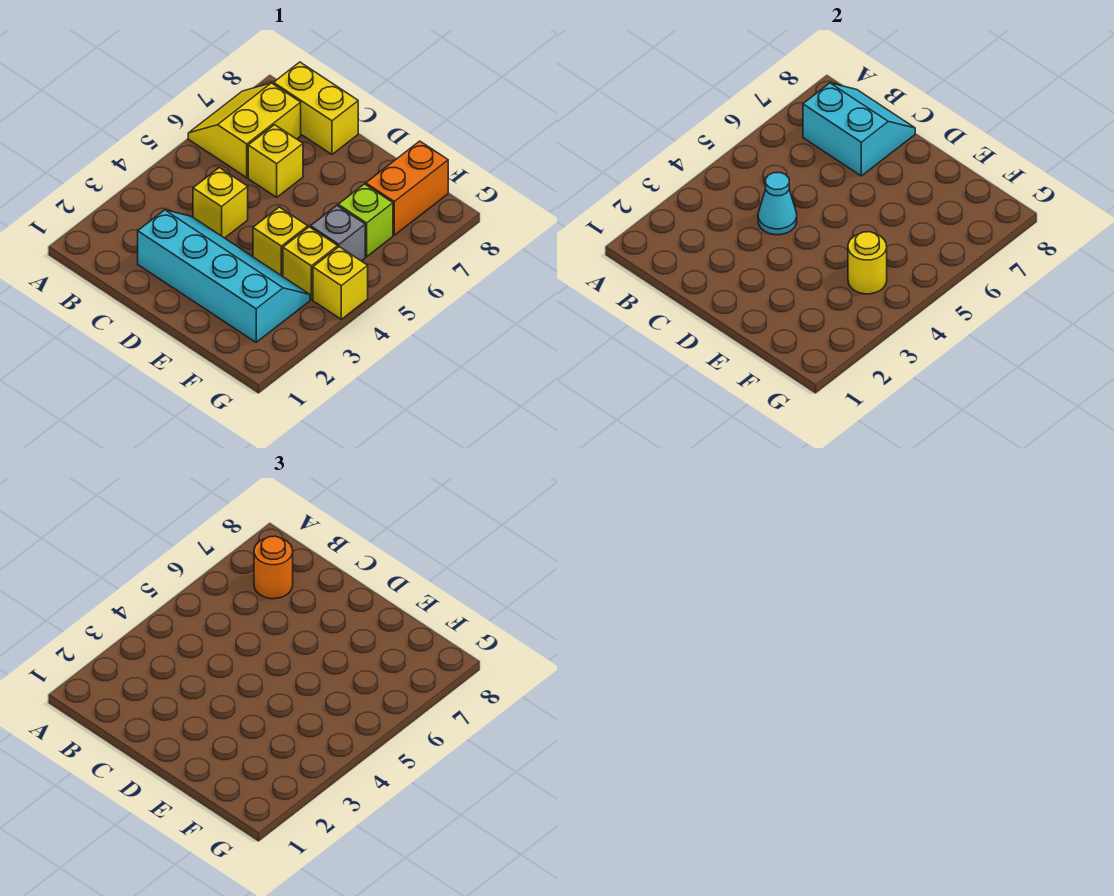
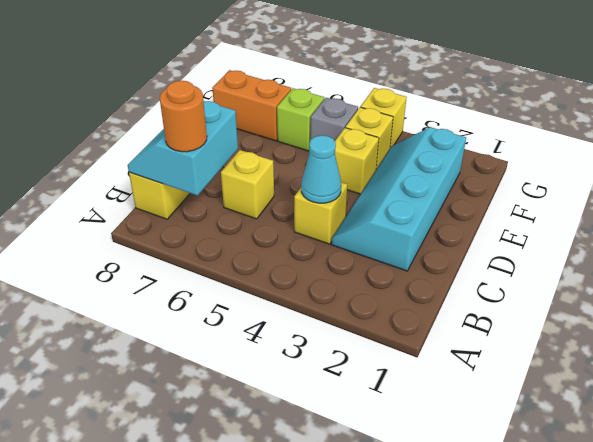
yellow slope A6:B7 level 1 top B -> none
yellow round brick F4 level 2 -> none

